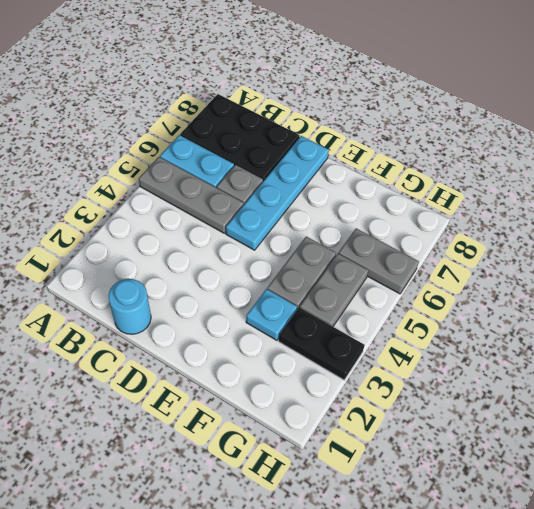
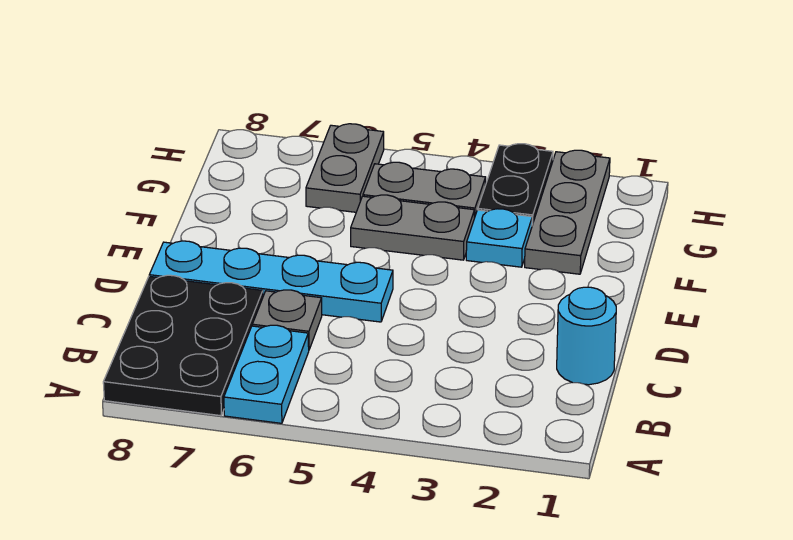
grey plate A5:C5 level 1 -> grey plate F2:H2 level 1

